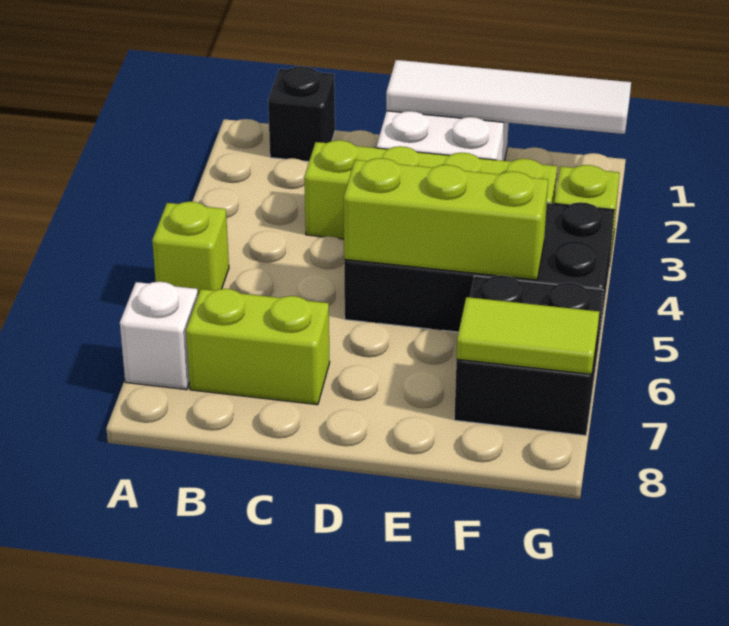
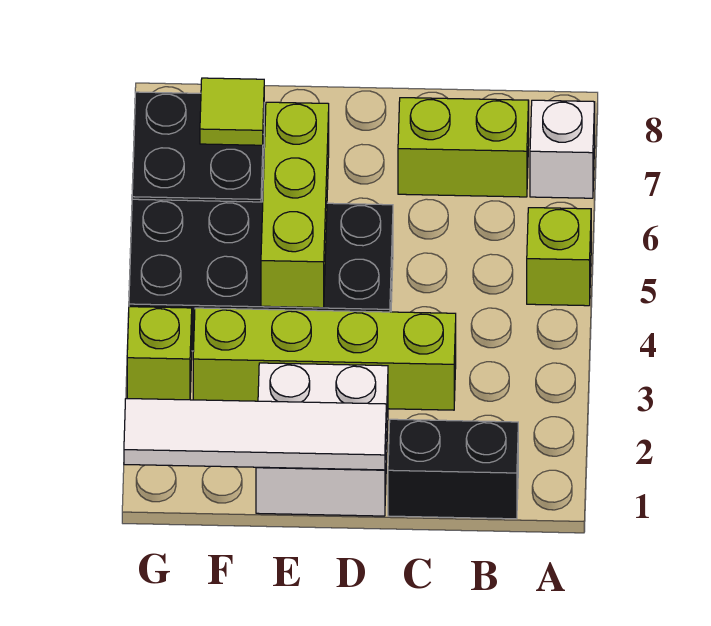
black brick B1 level 1 -> black brick B1:C1 level 1
lime brick D5:F5 level 2 -> lime brick E4:E6 level 2
lime tile F7:G7 level 2 -> lime tile F7 level 2

